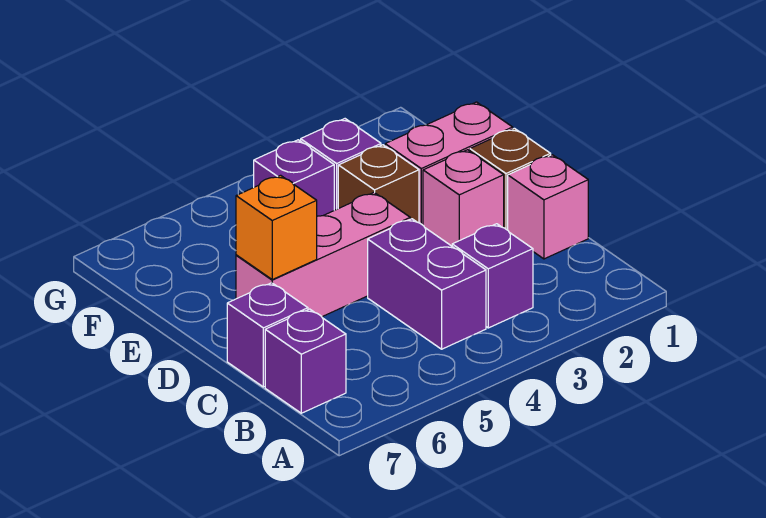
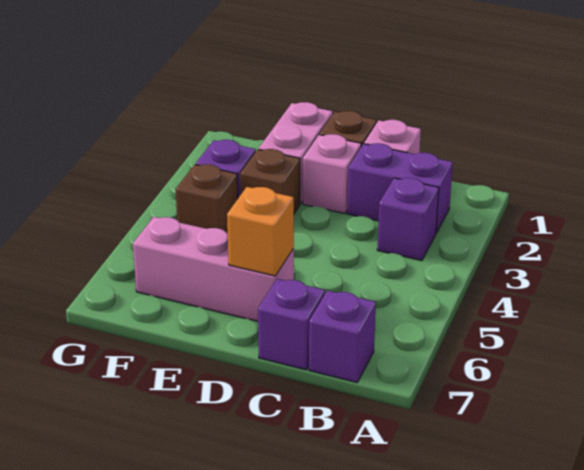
purple brick B4:C4 level 1 -> purple brick B2:C2 level 1
pink brick D4:D6 level 1 -> pink brick D6:F6 level 1
purple brick F4 level 1 -> brown brick F4 level 1

